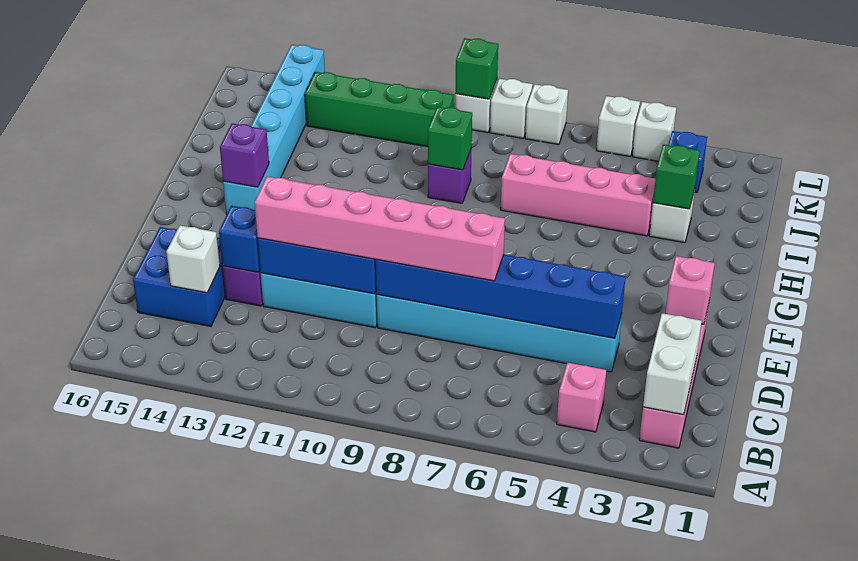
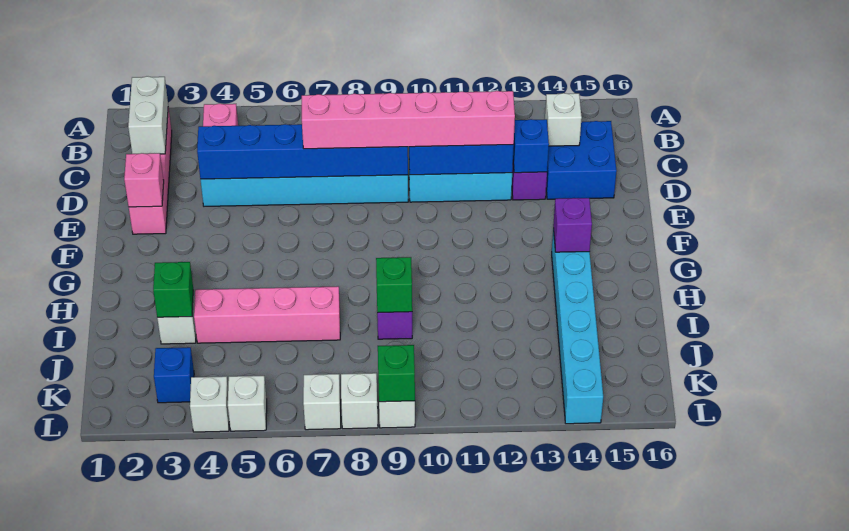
green brick K10:K13 level 1 -> none

